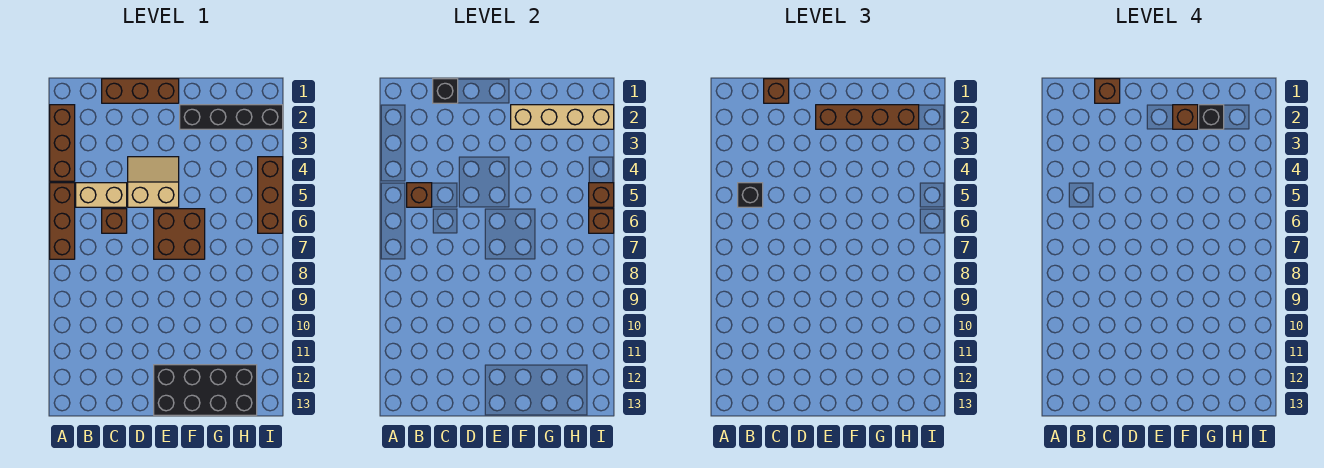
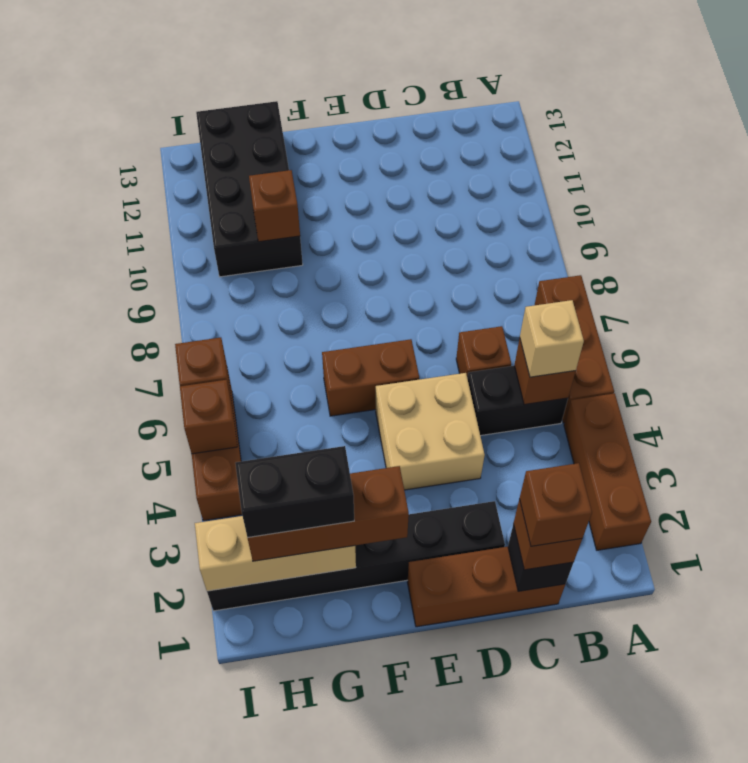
tan brick B5:C5 level 1 -> black brick B5:C5 level 1
black brick B5 level 3 -> tan brick B5 level 3
tan slope D4:E5 level 1 top 5 -> tan brick D4:E5 level 1
brown brick E2:H2 level 3 -> brown brick F2:H2 level 3
brown brick E6:F7 level 1 -> brown brick E6:F6 level 1
black brick E12:H13 level 1 -> black brick G10:H13 level 1
black brick F2:I2 level 1 -> black brick D2:I2 level 1
tan brick F2:I2 level 2 -> tan brick G2:I2 level 2
brown brick F2 level 4 -> brown brick G10 level 2
black brick G2 level 4 -> black brick G2:H2 level 4

